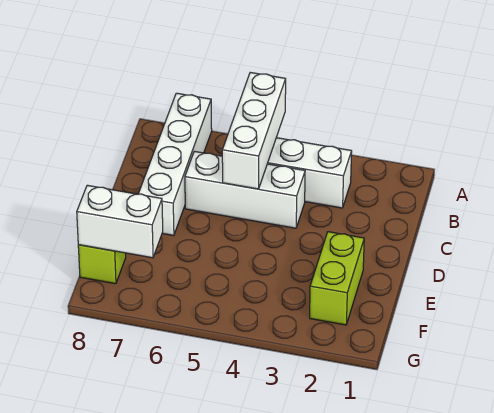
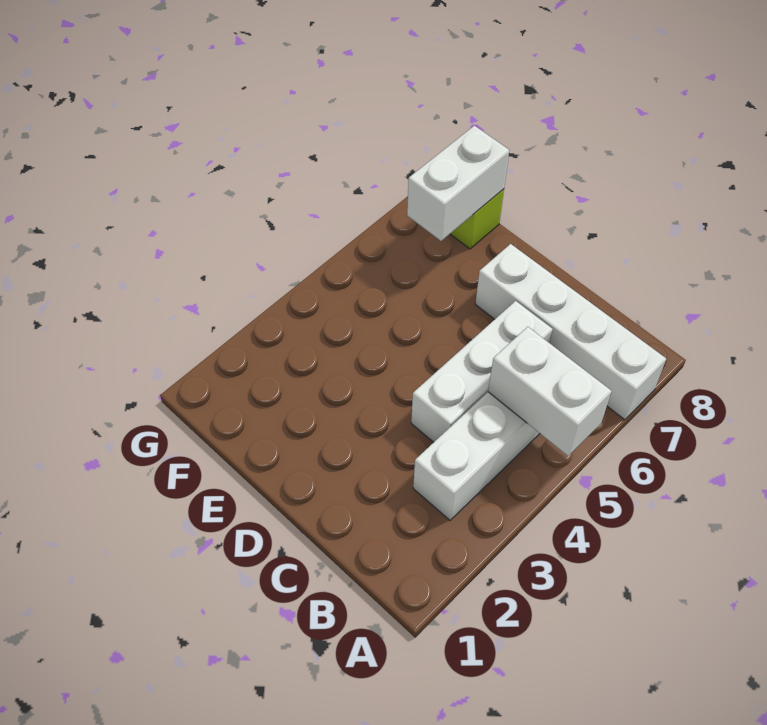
white brick A5:C5 level 2 -> white brick A5:B5 level 2
lime brick E2:F2 level 1 -> none

